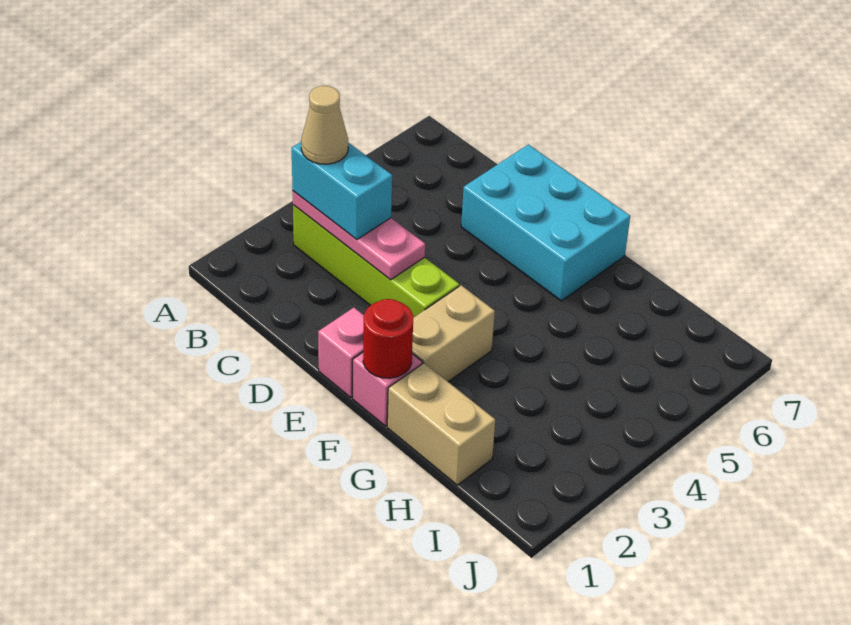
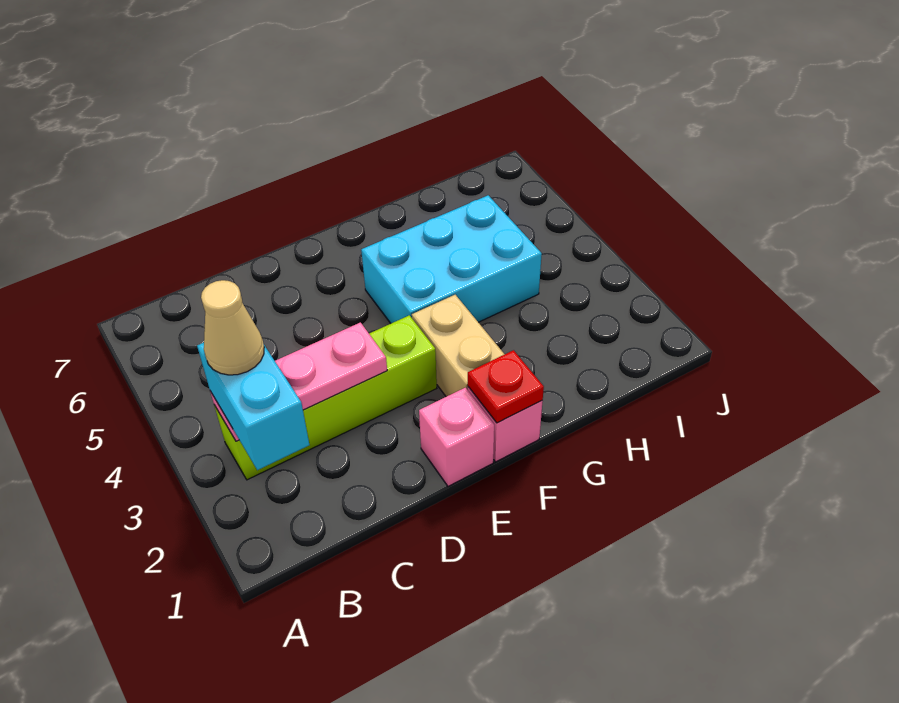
cyan brick B3:C3 level 3 -> cyan brick B2:B3 level 3
cyan brick D6:F7 level 1 -> cyan brick F4:H5 level 1
red round brick F1 level 2 -> red plate F1 level 2
tan brick G1:H1 level 1 -> none

